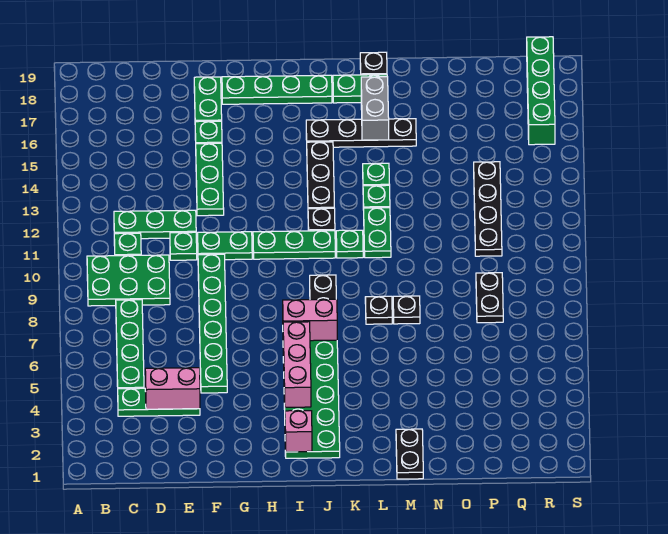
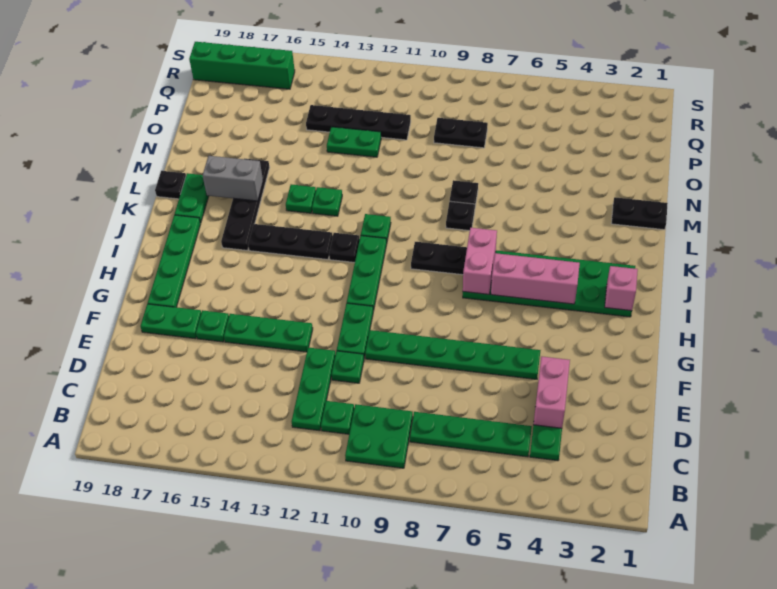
green plate B9:D10 level 1 -> green plate B9:C10 level 1
green plate L11:L12 level 1 -> green plate O12:O13 level 1

